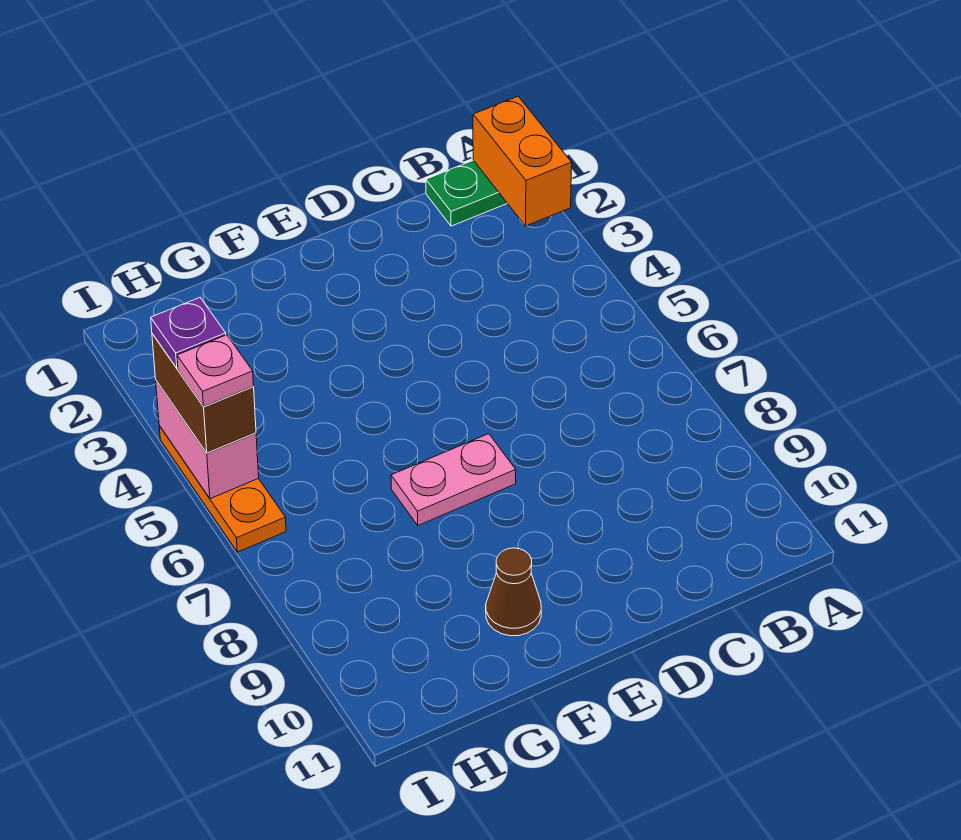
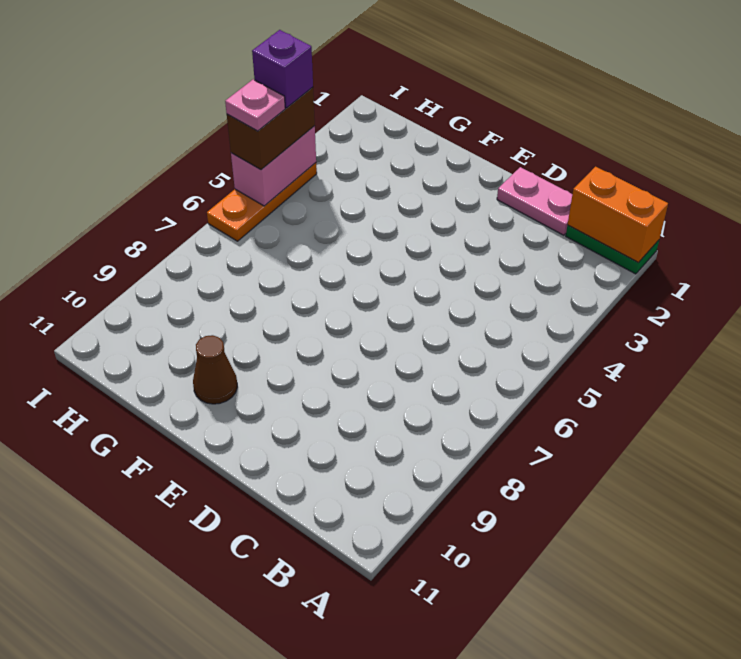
orange brick A1:A2 level 2 -> orange brick A1:B1 level 2
pink plate E7:F7 level 1 -> pink plate C1:D1 level 1
purple plate I4 level 4 -> purple brick I4 level 4

